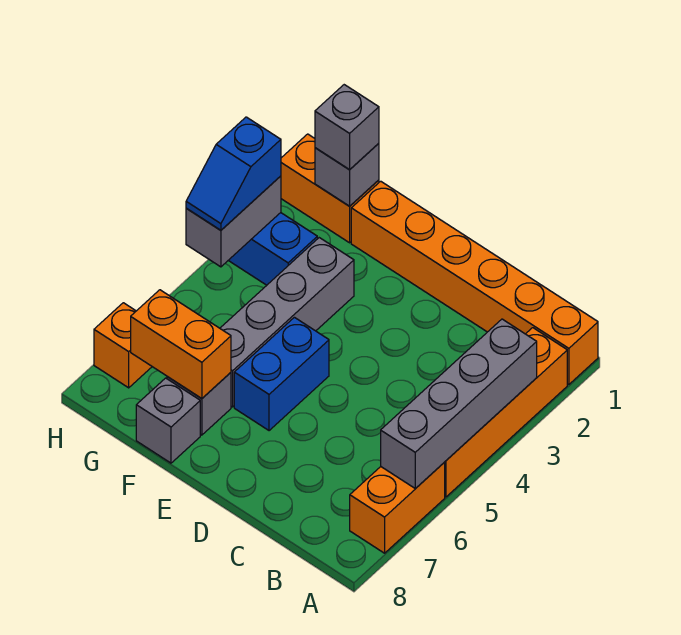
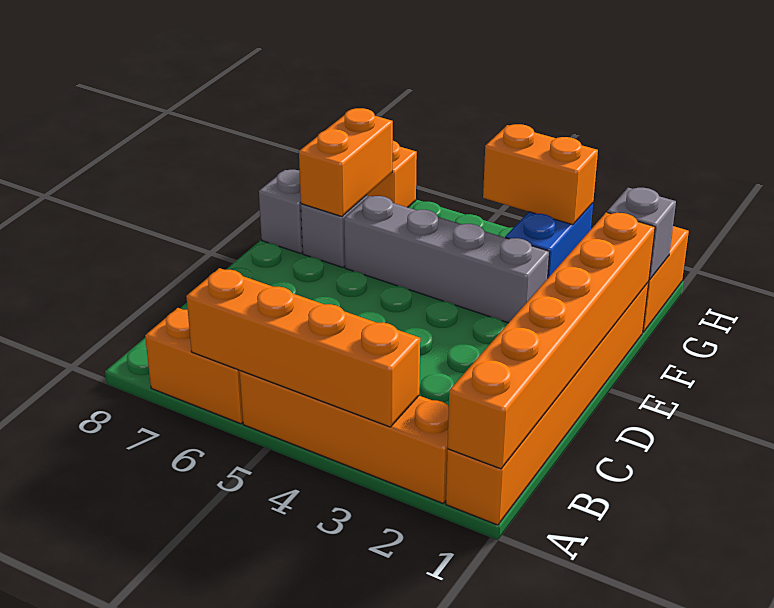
none -> orange brick A1:F1 level 2
grey brick A3:A6 level 2 -> orange brick A3:A6 level 2
blue brick E5:E6 level 1 -> none
grey brick G1 level 3 -> none
grey brick H3:H4 level 2 -> orange brick H3:H4 level 2
blue slope H3:H4 level 3 top 3 -> none

